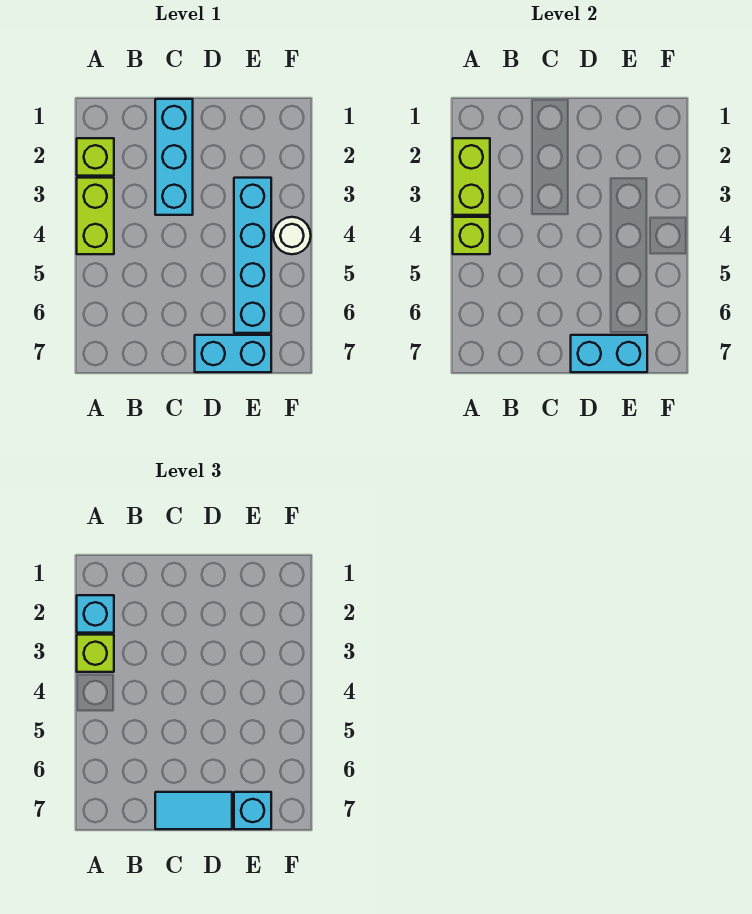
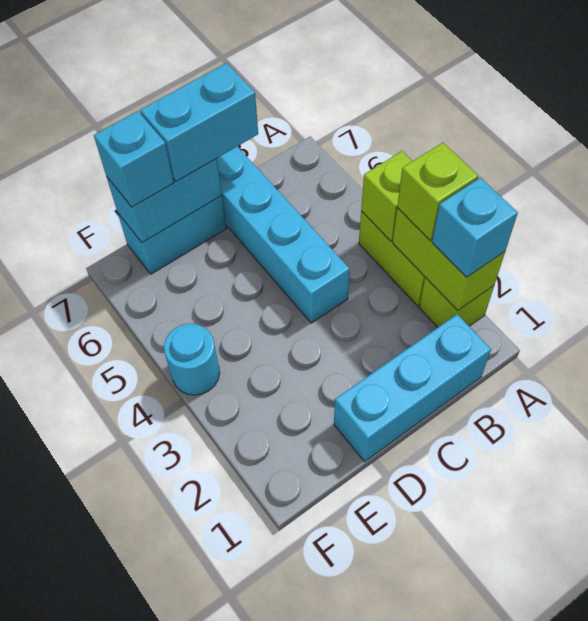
cyan brick C1:C3 level 1 -> cyan brick B1:D1 level 1
cyan tile C7:D7 level 3 -> cyan brick C7:D7 level 3
cyan brick E3:E6 level 1 -> cyan brick C4:C7 level 1
white round brick F4 level 1 -> cyan round brick F4 level 1

